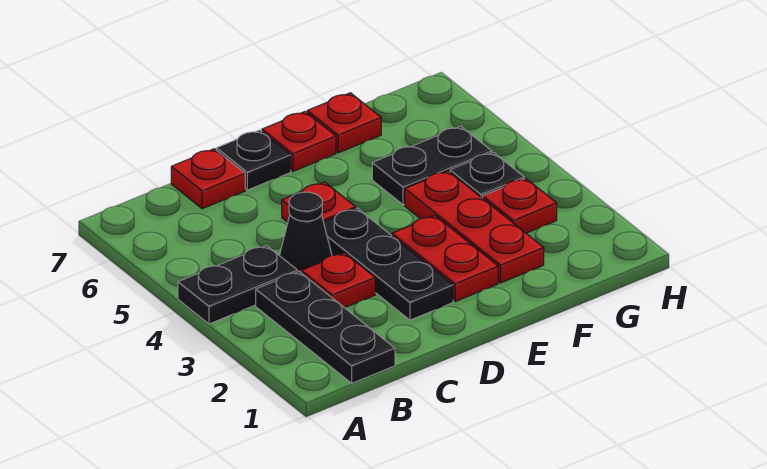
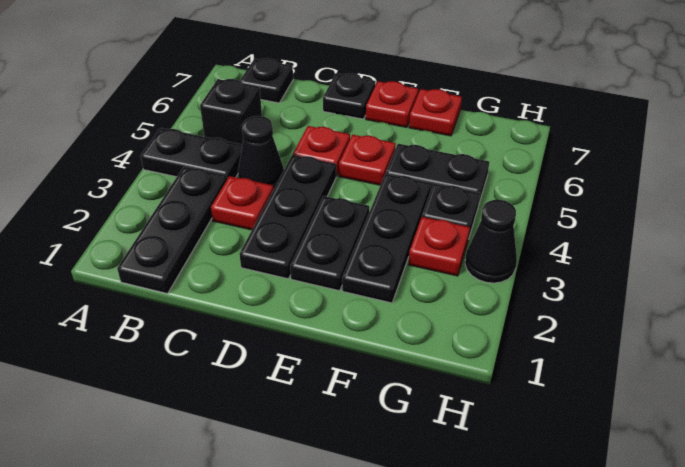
none -> black brick B5 level 1
none -> black plate B7 level 1
red plate C7 level 1 -> red plate E5 level 1
red plate E2:E3 level 1 -> black plate E2:E3 level 1
red plate F2:F4 level 1 -> black plate F2:F4 level 1
none -> black cone H3 level 1

